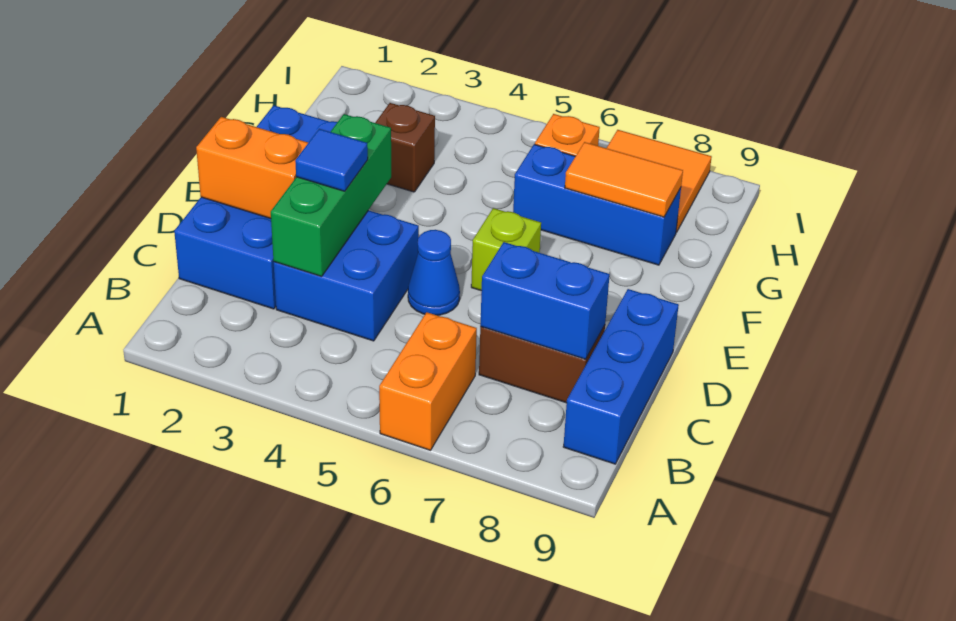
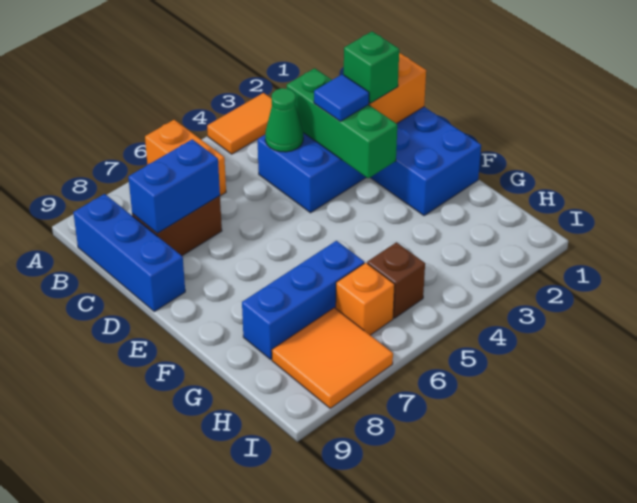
none -> green cone C4 level 2
none -> green brick D2 level 3
blue cone D5 level 1 -> none
lime brick E6 level 1 -> none
brown brick G3 level 1 -> brown brick H5 level 1
orange tile G7:G8 level 2 -> orange tile A3:A4 level 1

